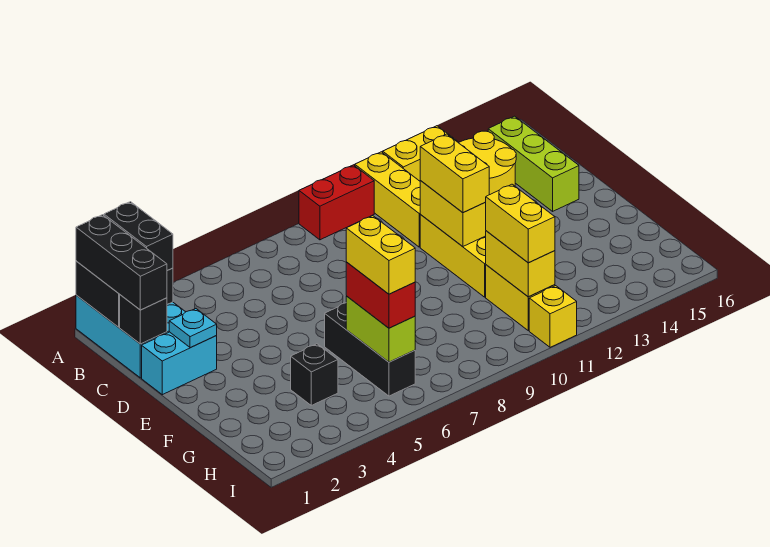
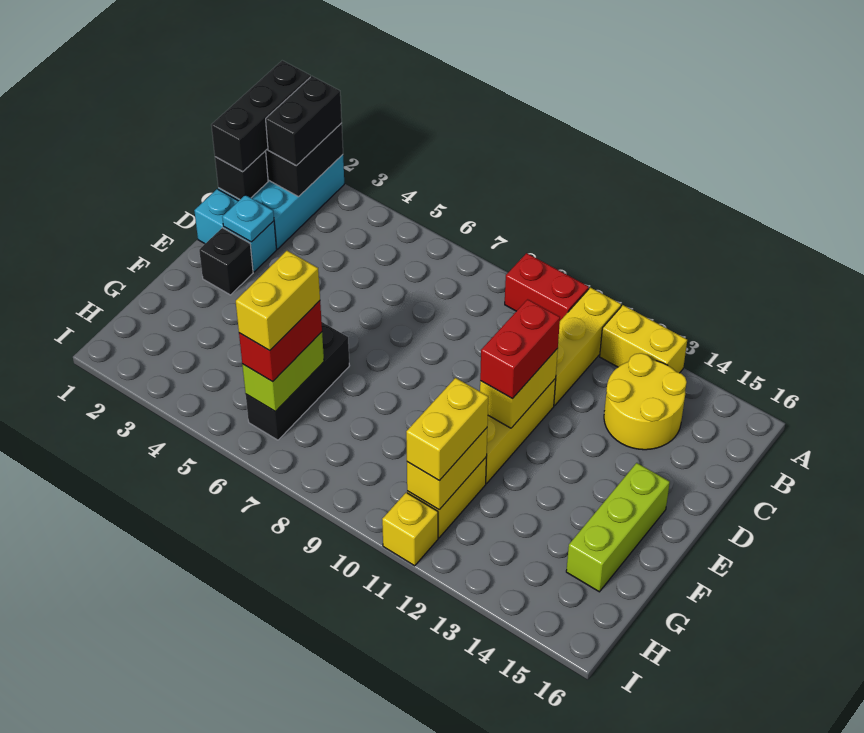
lime brick B15:D15 level 1 -> lime brick E15:G15 level 1
yellow brick D11:E11 level 3 -> red brick D11:E11 level 3
black brick G4 level 1 -> black brick E2 level 1

